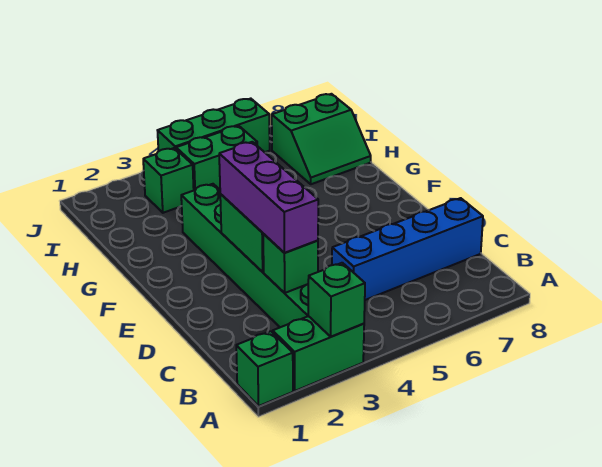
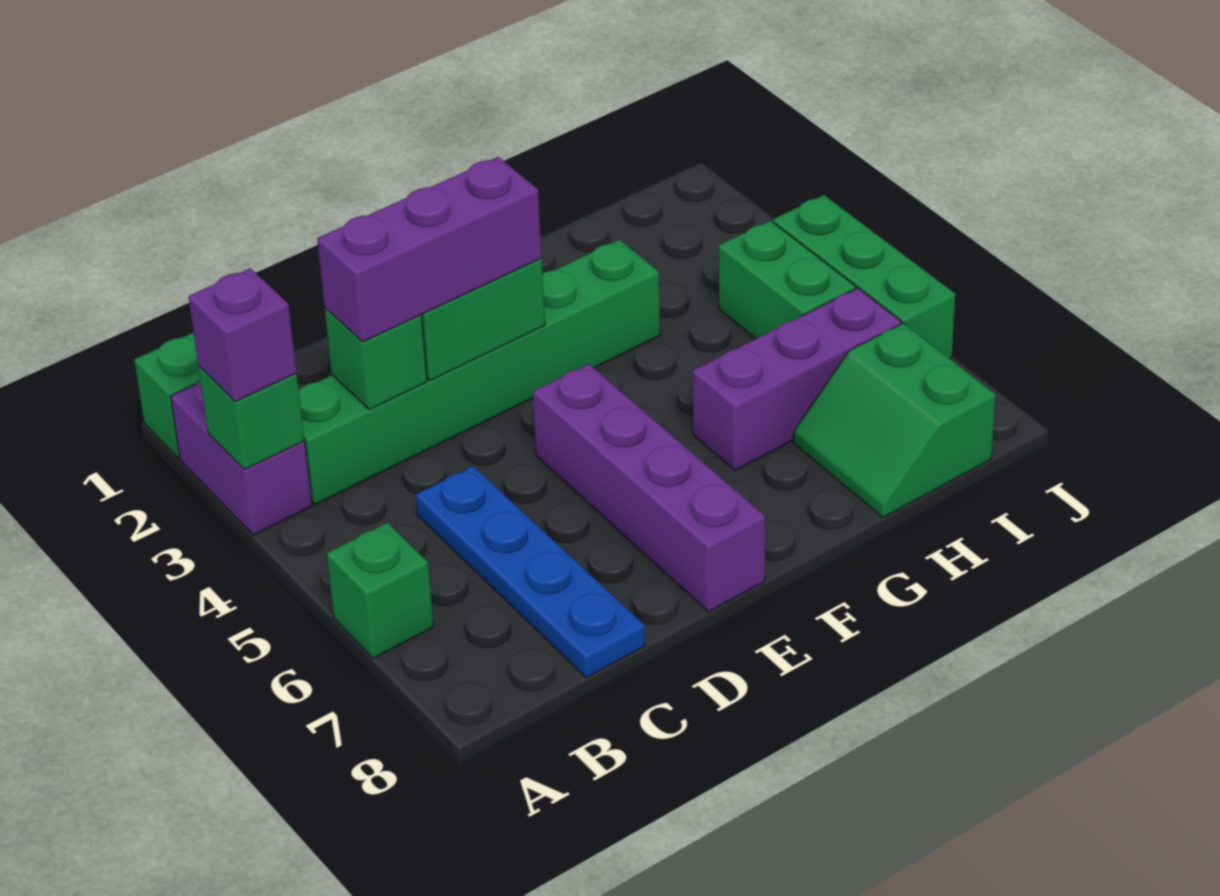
green brick A2:A3 level 1 -> purple brick A2:A3 level 1
none -> purple brick A3 level 3
blue brick C5:C8 level 1 -> blue plate C5:C8 level 1
none -> purple brick E5:E8 level 1
none -> purple brick G6:I6 level 1
green brick I3 level 1 -> green brick A6 level 1

